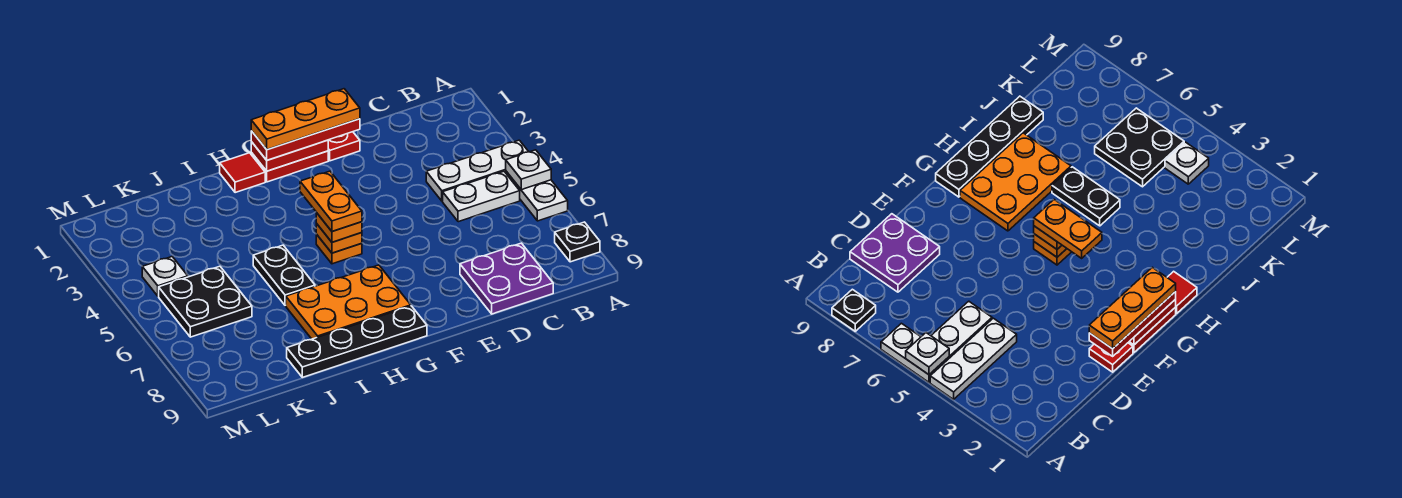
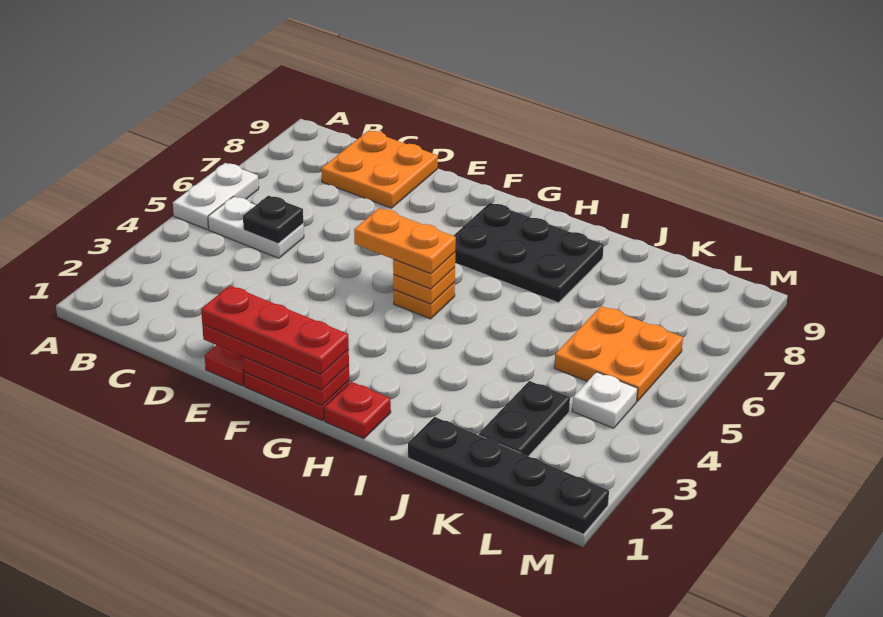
white plate A4:C4 level 1 -> none
white plate A5 level 2 -> none
black plate A8 level 1 -> black plate C5 level 2
purple plate C8:D9 level 1 -> orange plate C8:D9 level 1
orange plate E1:G1 level 4 -> red plate E1:G1 level 4
orange plate G4:G5 level 4 -> orange plate F5:G5 level 4
orange plate G7:I8 level 1 -> black plate G7:I8 level 1
black plate G9:J9 level 1 -> black plate J1:M1 level 1
red tile H1 level 1 -> red plate H1 level 1
black plate I5:I6 level 1 -> black plate K2:K3 level 1
black plate K5:L6 level 1 -> orange plate K5:L6 level 1

